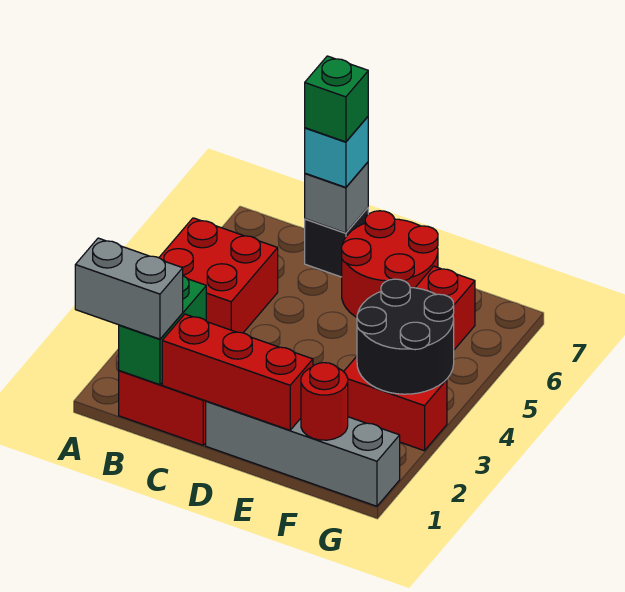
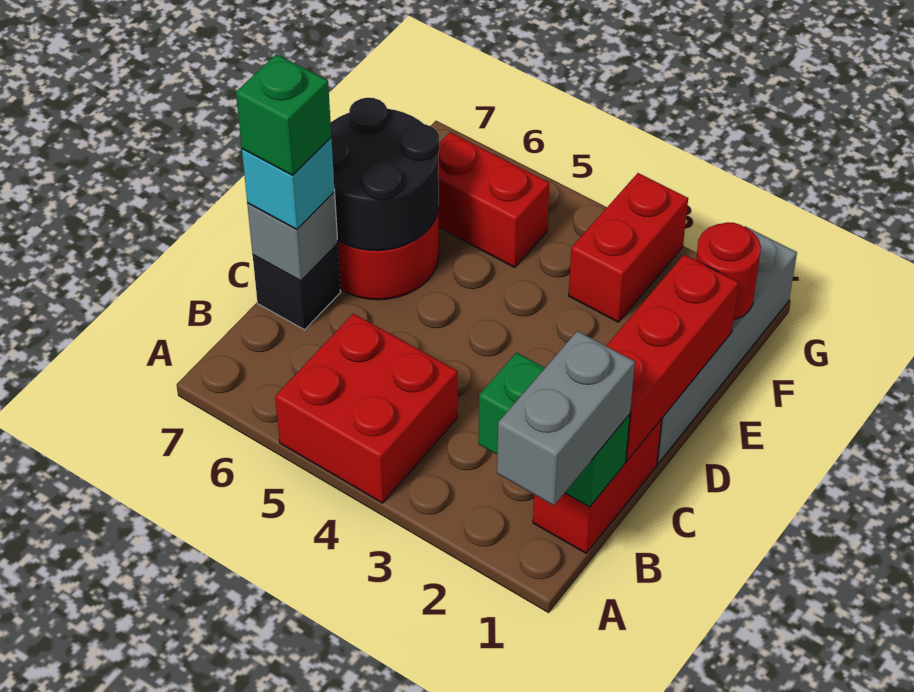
black round brick F3:G4 level 2 -> black round brick D6:E7 level 2

